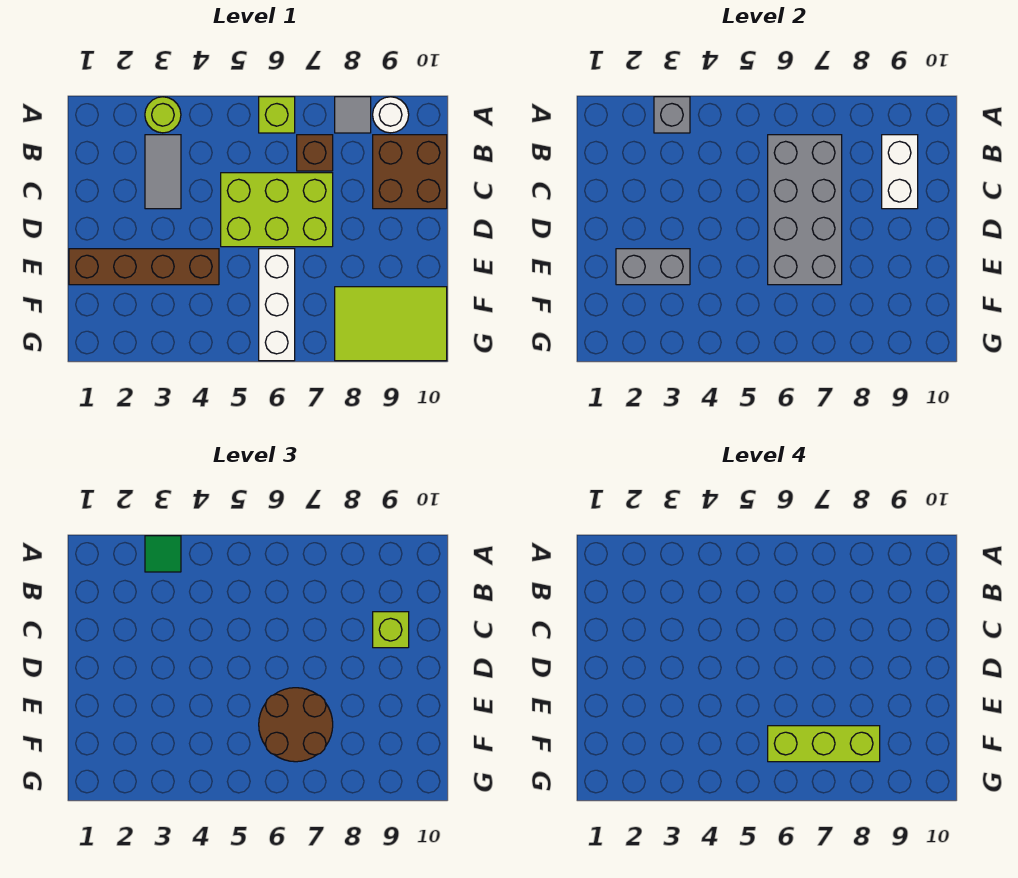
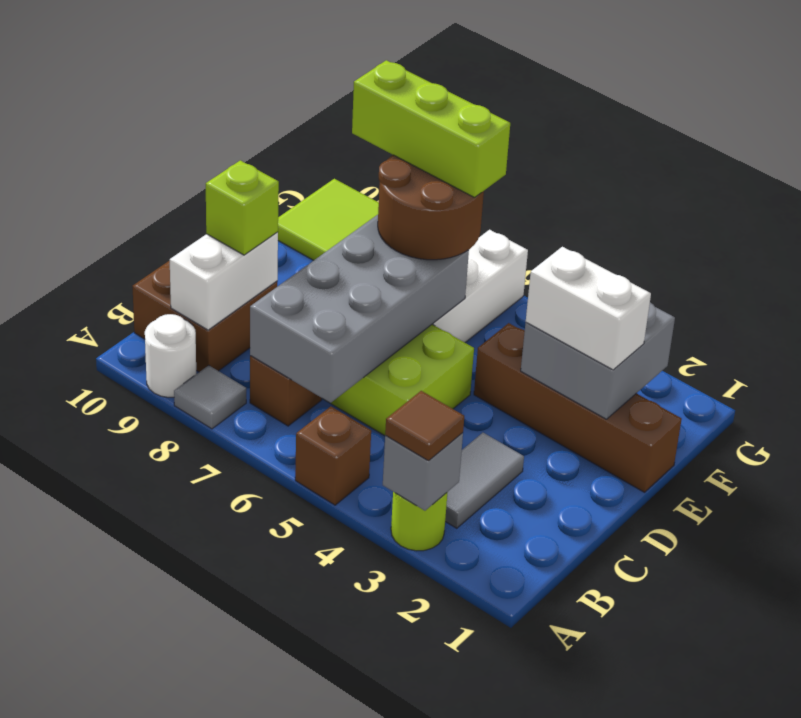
green tile A3 level 3 -> brown tile A3 level 3
none -> brown brick A5 level 1
lime brick A6 level 1 -> none
grey brick E2:E3 level 2 -> grey brick E2:F3 level 2
none -> white brick E2:E3 level 3

